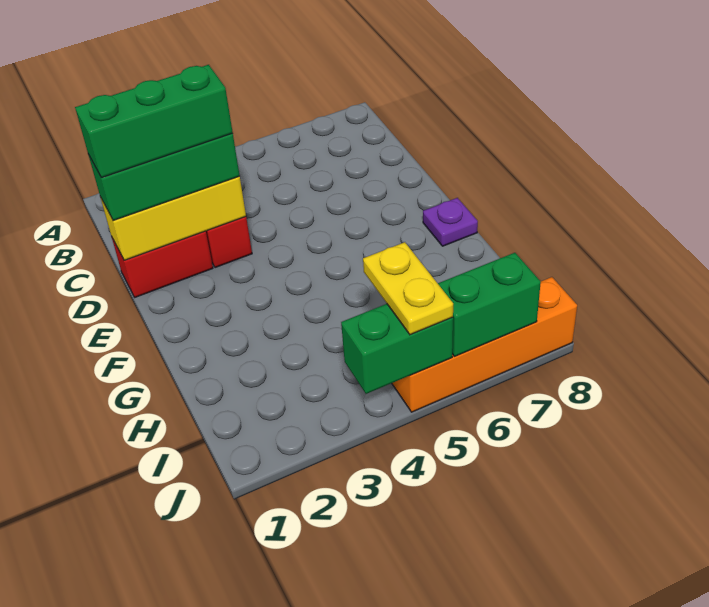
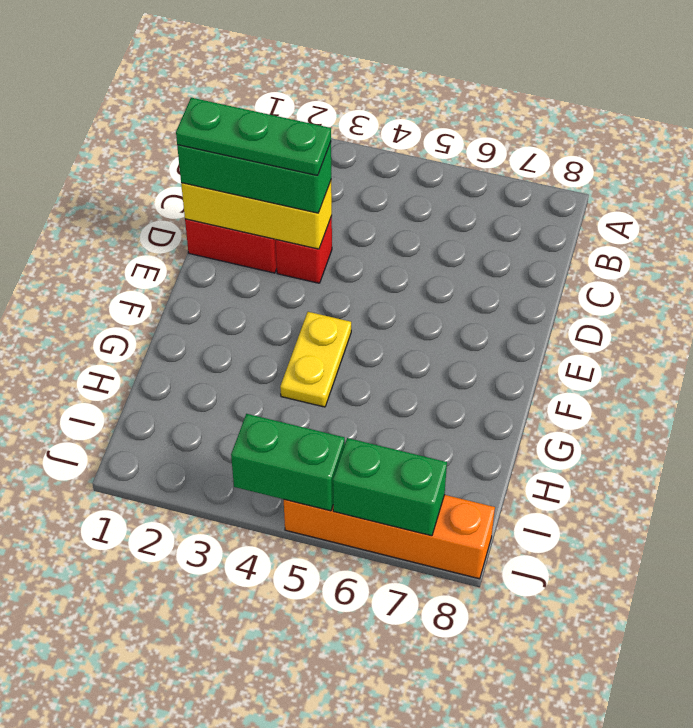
green brick D1:D3 level 4 -> green plate D1:D3 level 4
purple plate F8 level 1 -> none
yellow plate I5:J5 level 3 -> yellow plate F4:G4 level 1

